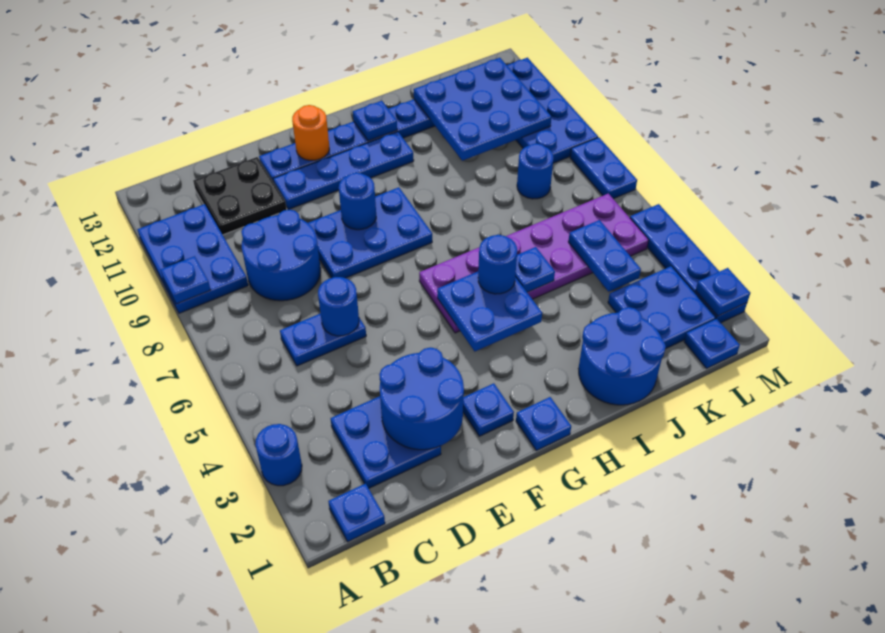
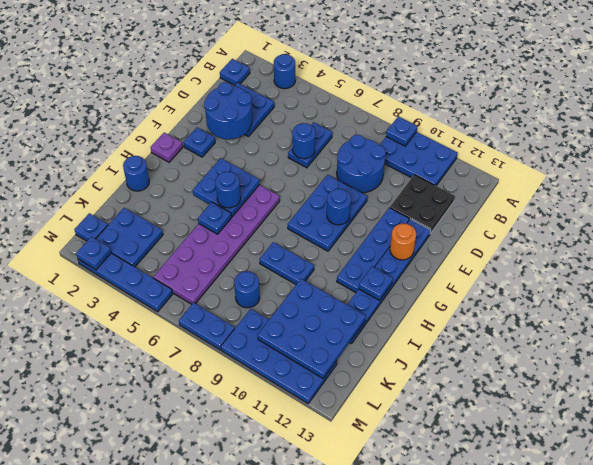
blue plate G1 level 1 -> purple plate G1 level 1
blue round brick I1:J2 level 1 -> blue round brick I1 level 1
blue plate K4:K5 level 2 -> blue plate I8:I9 level 1

